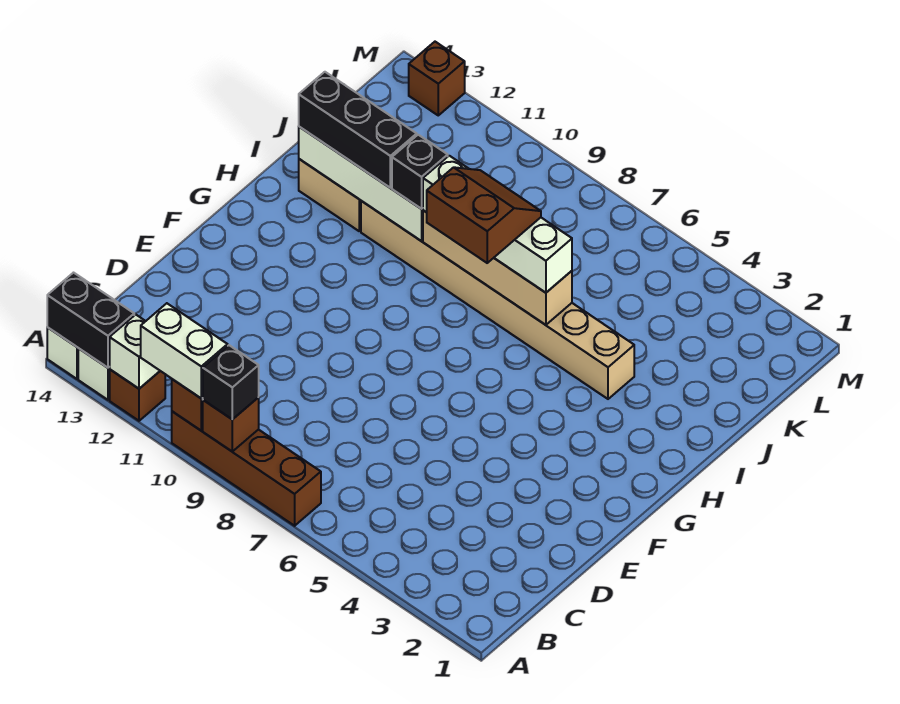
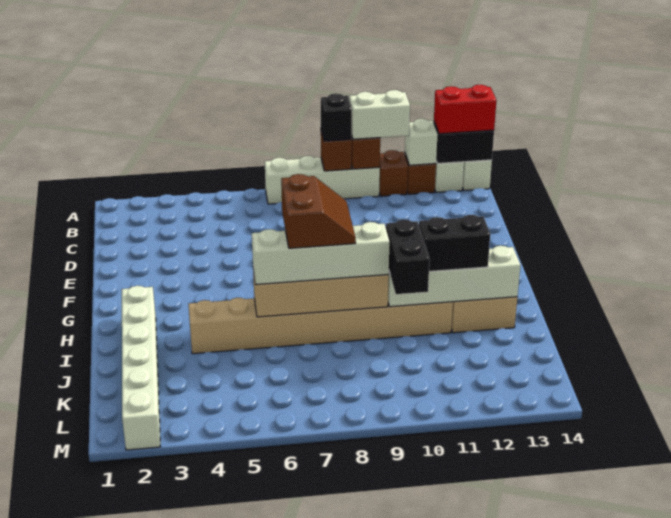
brown brick A7:A10 level 1 -> white brick A7:A10 level 1
none -> red brick A13:A14 level 3
none -> white brick H2:M2 level 1
brown slope H7:I8 level 4 top H -> brown slope H7:I8 level 4 top 7
black brick I10 level 3 -> black brick I10:J10 level 3
black brick I11:I13 level 3 -> black brick I11:I12 level 3
brown brick M13 level 1 -> brown brick A11 level 1

